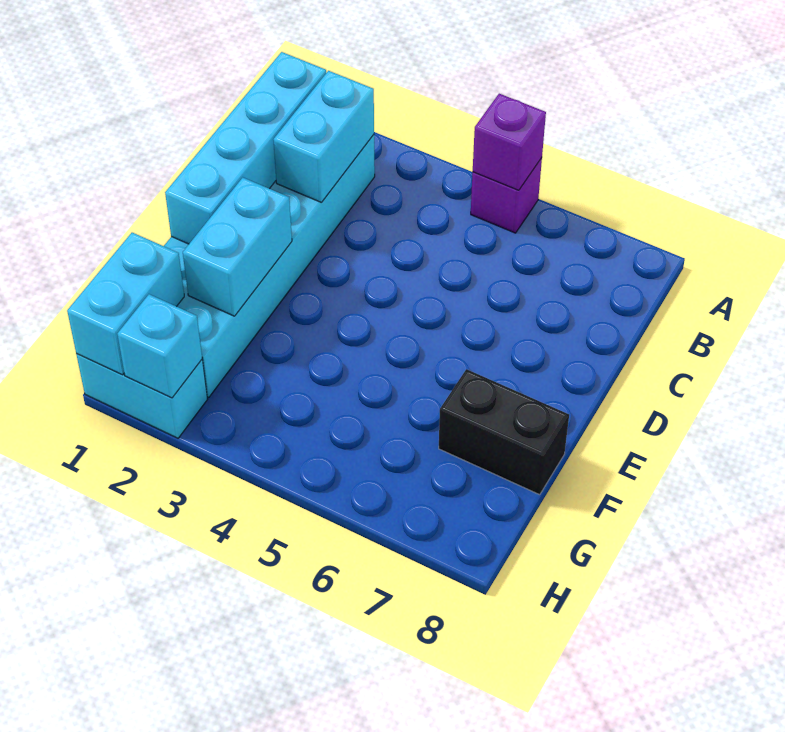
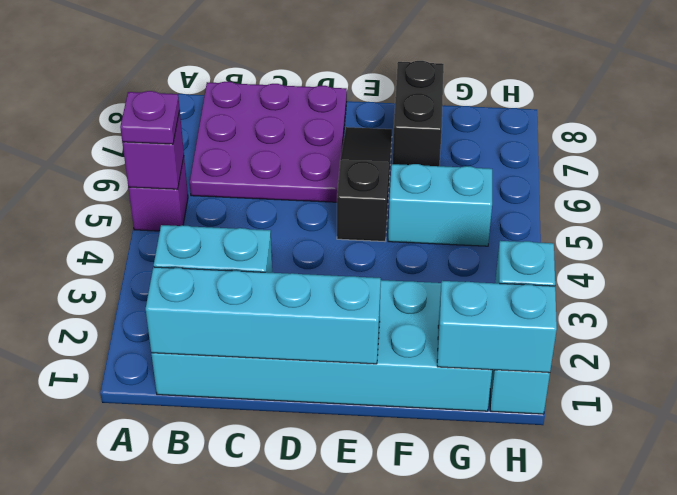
none -> purple plate A5 level 3
none -> purple plate B6:D8 level 1
cyan brick E2:F2 level 2 -> cyan brick F5:G5 level 1
none -> black slope E5:E7 level 1 top 5

